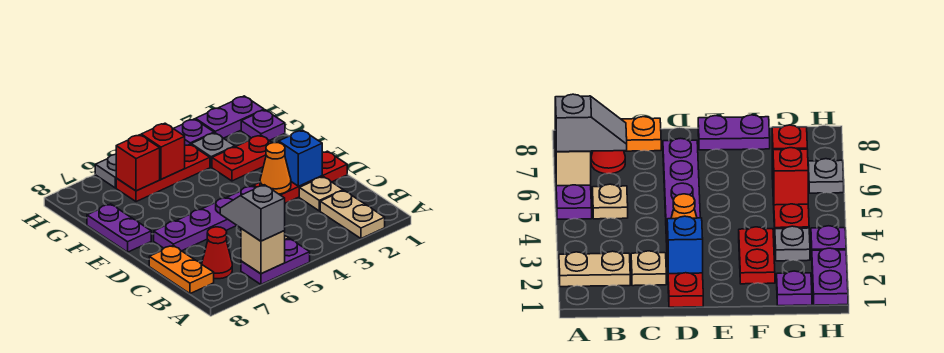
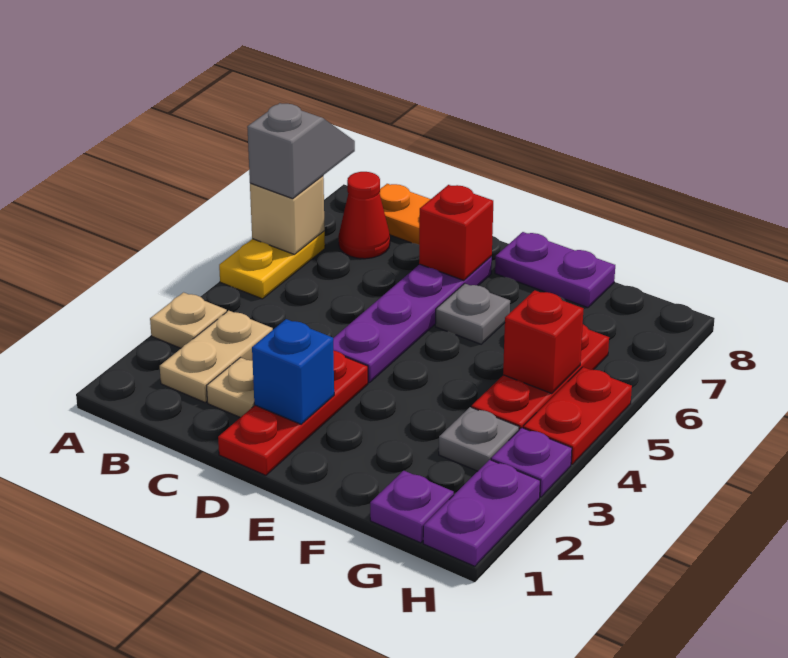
tan plate A2:B2 level 1 -> tan plate B2:B3 level 1
purple plate A5:A6 level 1 -> yellow plate A5:A6 level 1
grey slope A6:B6 level 3 top A -> grey slope A6:A7 level 3 top 6
tan plate B5 level 1 -> tan plate A3 level 1
orange cone D3 level 2 -> none
red plate F2:F3 level 1 -> red plate H4:H5 level 1
red brick G6 level 2 -> red brick D7 level 2
grey plate H6 level 1 -> grey plate E6 level 1

